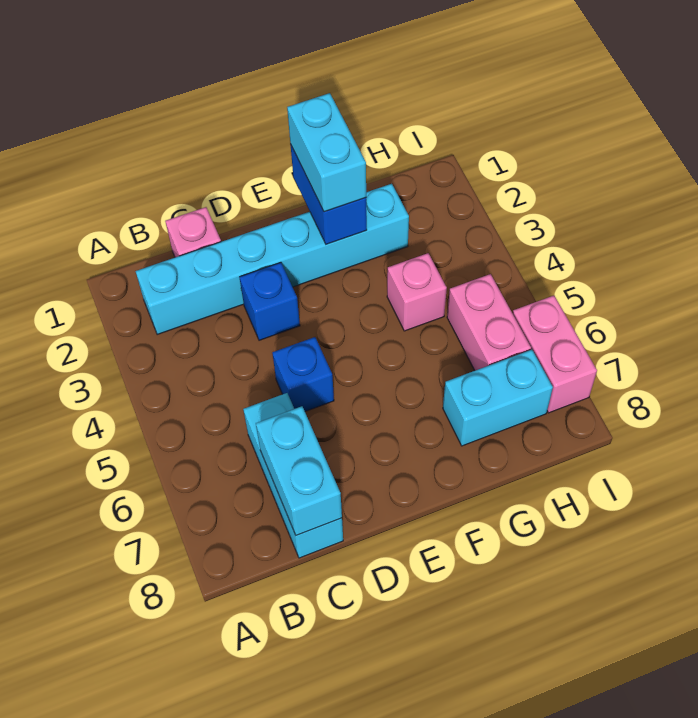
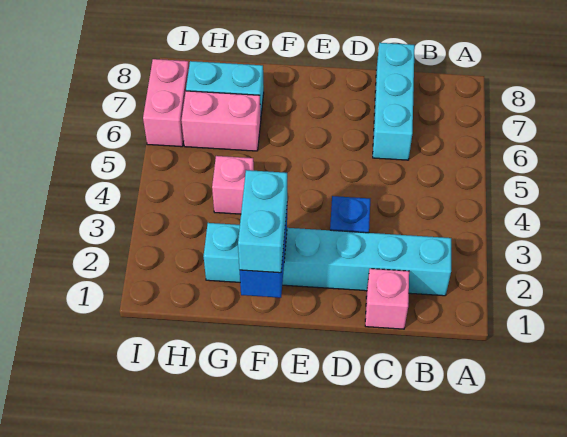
cyan brick C7:C8 level 2 -> none
blue brick D5 level 1 -> none
pink brick H5:H6 level 1 -> pink brick G6:H6 level 1

